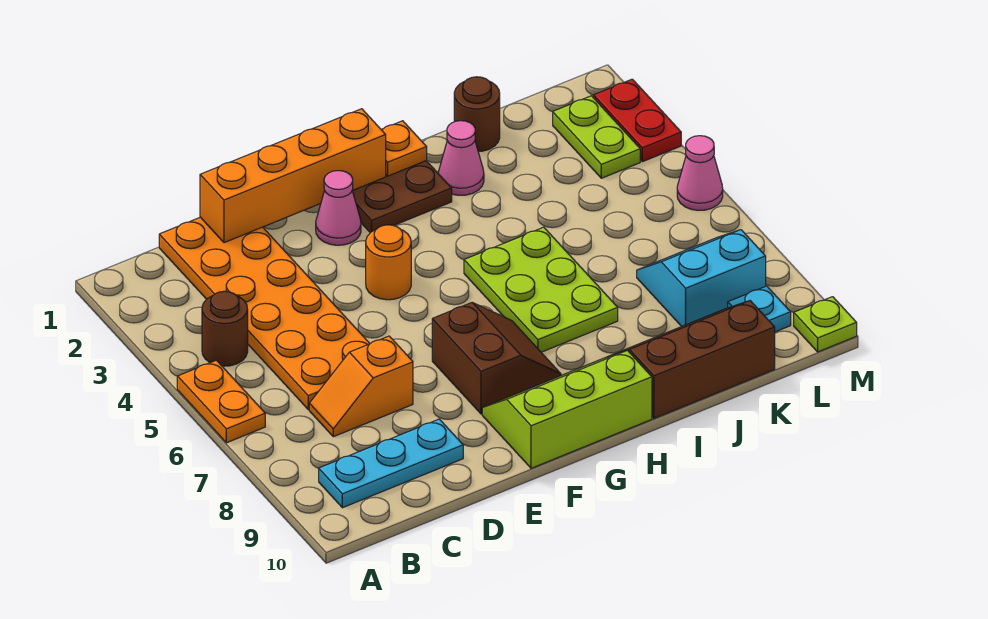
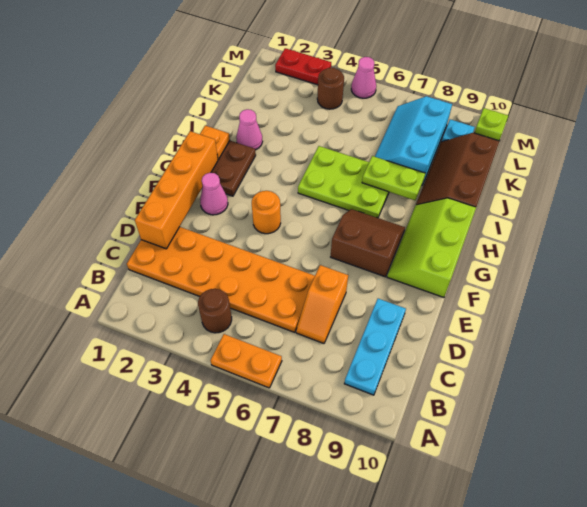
brown round brick J1 level 1 -> brown round brick L4 level 1
cyan slope K7:L8 level 1 top 8 -> cyan slope J7:L8 level 1 top 8
lime plate L2:L3 level 1 -> lime plate I7:I8 level 2

